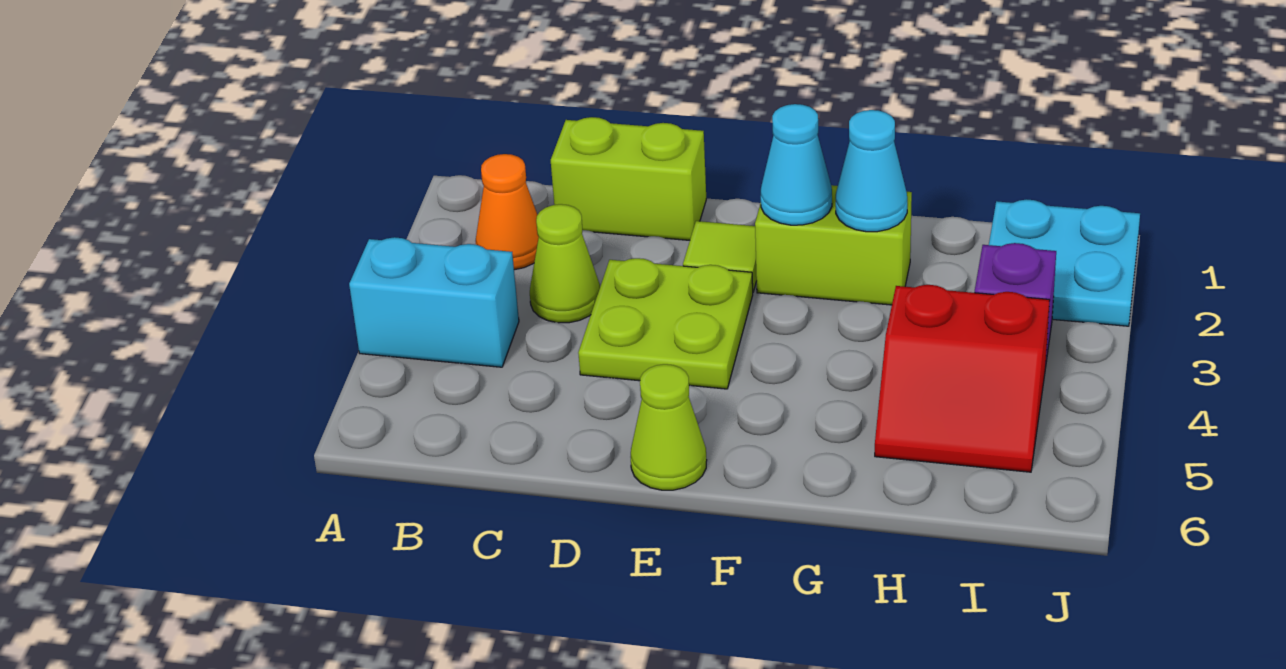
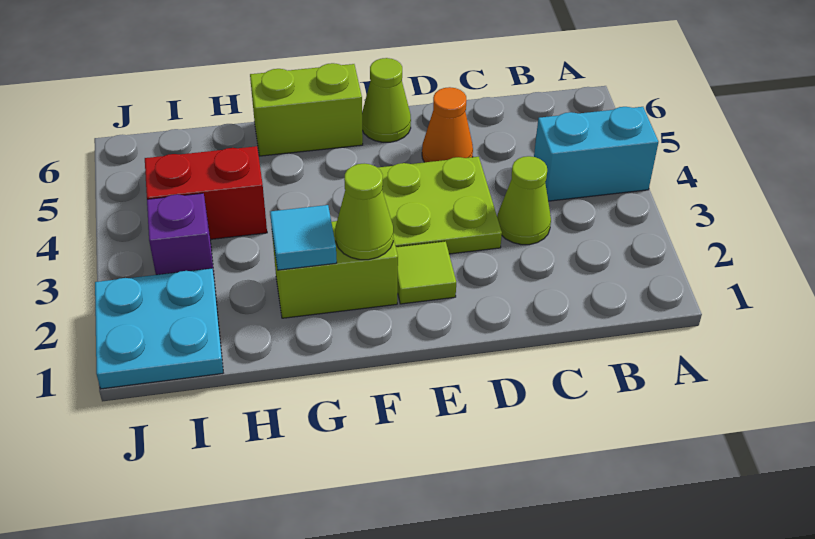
orange cone B2 level 1 -> orange cone D5 level 1
lime brick C1:D1 level 1 -> lime brick F6:G6 level 1
cyan cone F2 level 2 -> lime cone F2 level 2
cyan cone G2 level 2 -> cyan tile G2 level 2

